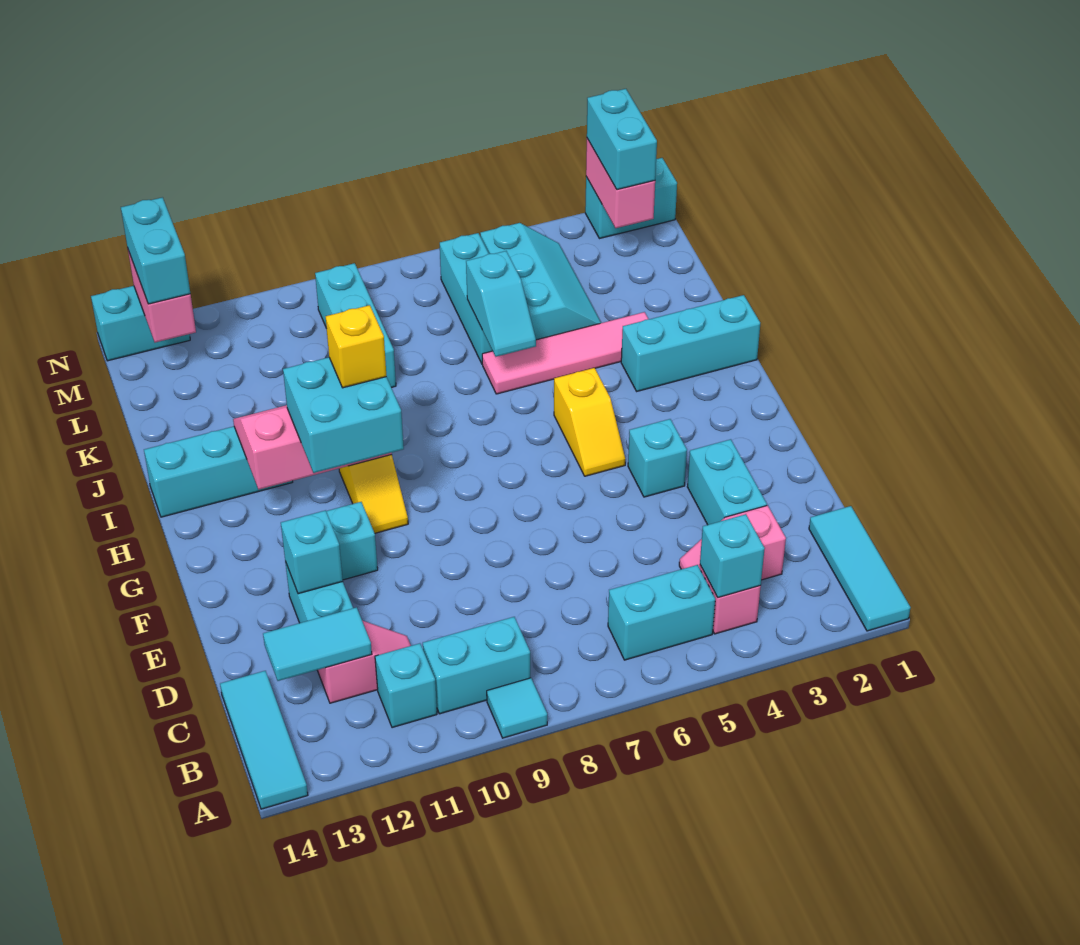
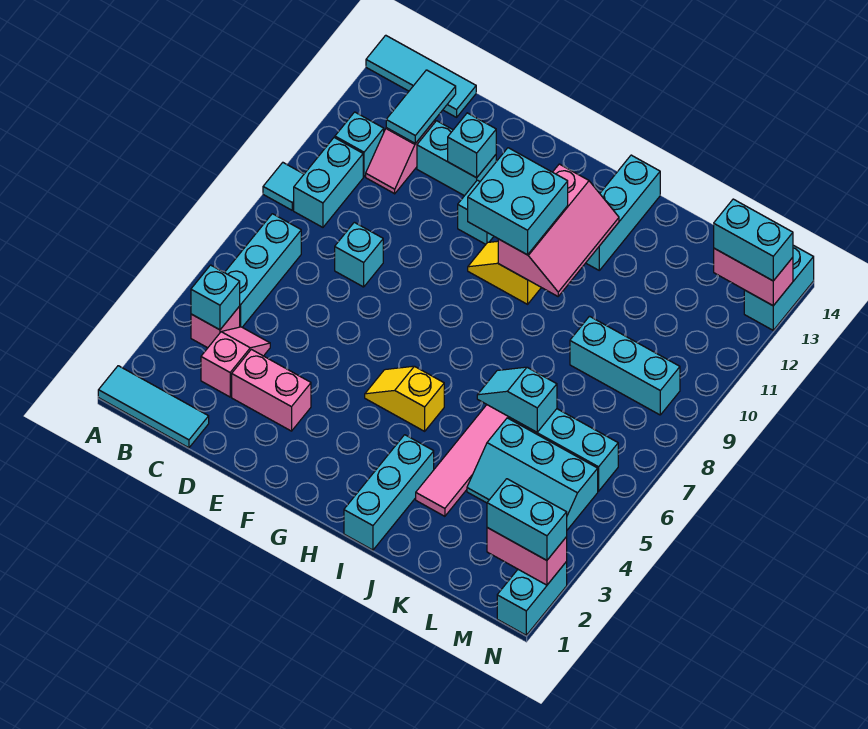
cyan brick B5:B6 level 1 -> cyan brick B5:B7 level 1
cyan brick D3:E3 level 1 -> pink brick D3:E3 level 1
cyan brick F4 level 1 -> cyan brick D8 level 1
yellow brick H10 level 4 -> none

